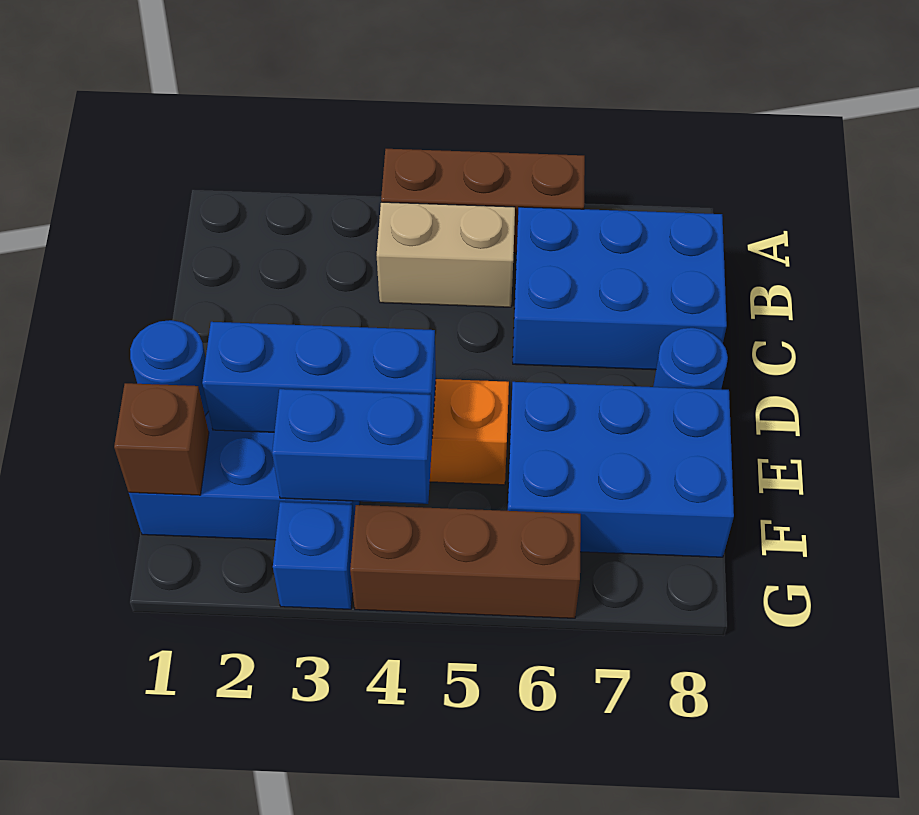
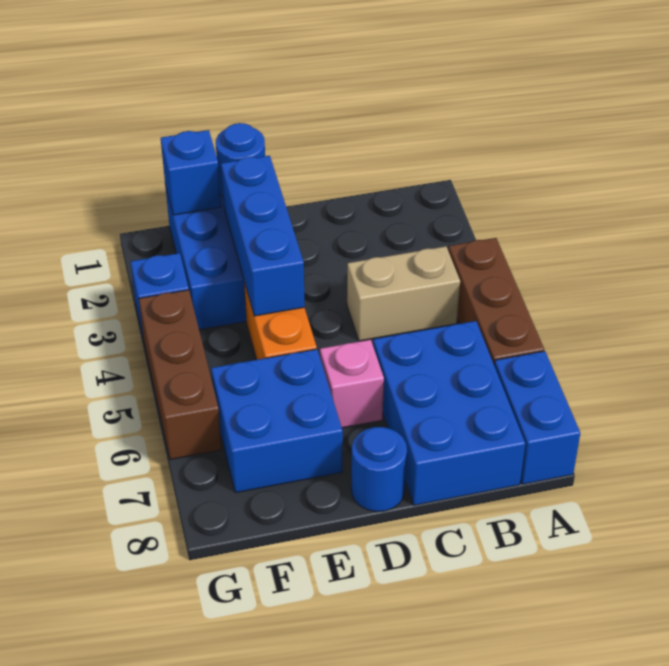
tan brick B4:B5 level 1 -> tan brick B4:C4 level 1
none -> pink brick D6 level 1
blue brick E6:F8 level 1 -> blue brick E6:F7 level 1
brown brick F1 level 2 -> blue brick F1 level 2
blue brick F3:F4 level 2 -> blue brick A7:A8 level 1

